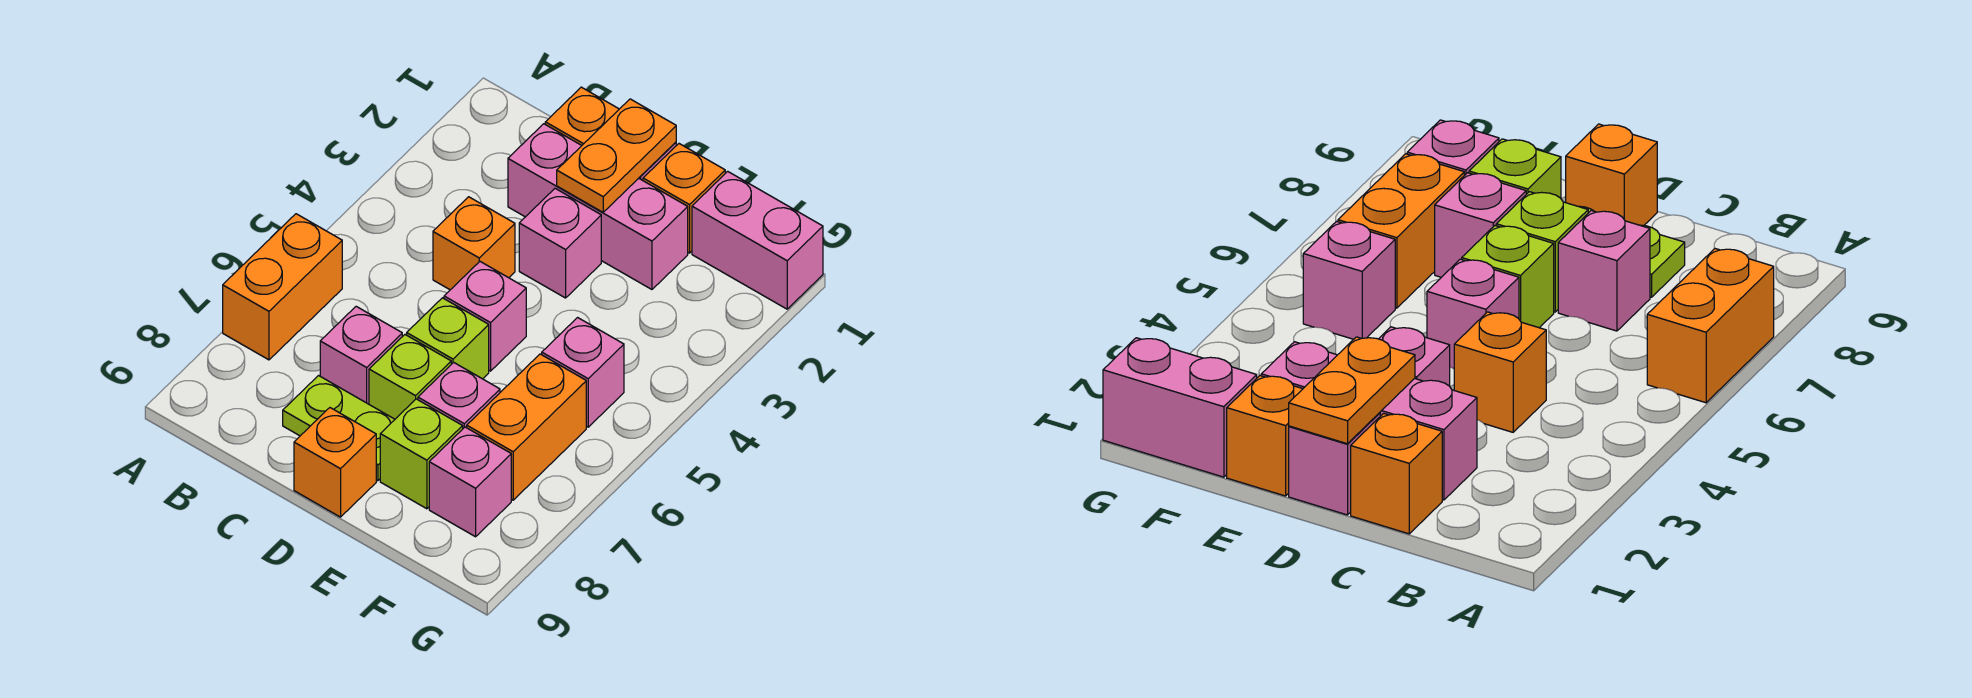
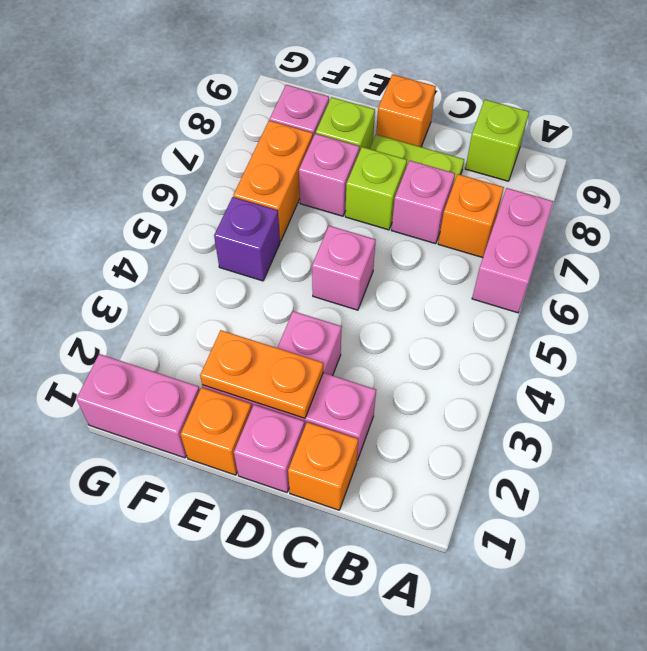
orange brick A6:A7 level 1 -> pink brick A6:A7 level 1
orange brick C4 level 1 -> orange brick B7 level 1
orange plate D1:D2 level 2 -> orange plate D2:E2 level 2
lime brick D6 level 1 -> lime brick B9 level 1
pink brick F5 level 1 -> purple brick F5 level 1

